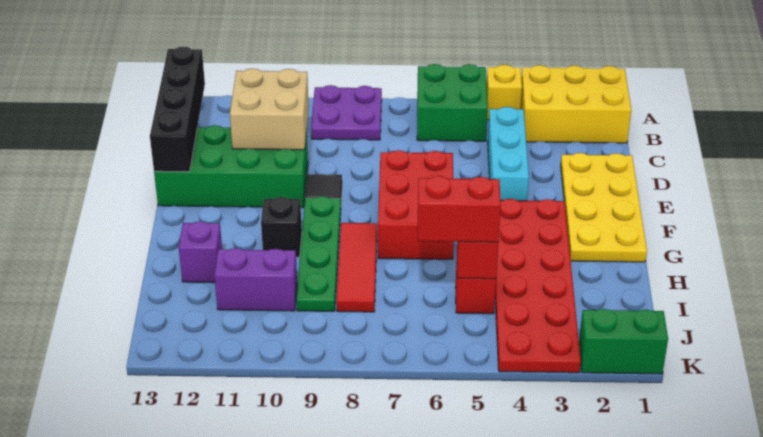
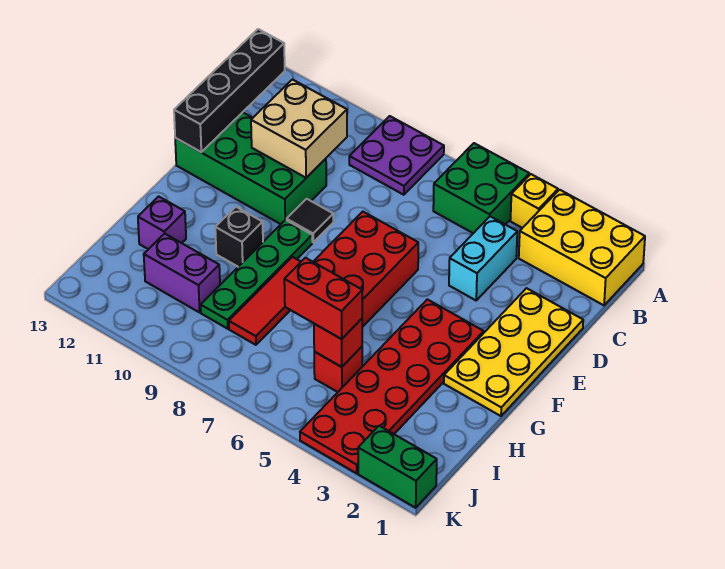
cyan brick C4:E4 level 1 -> cyan brick C4:D4 level 1

